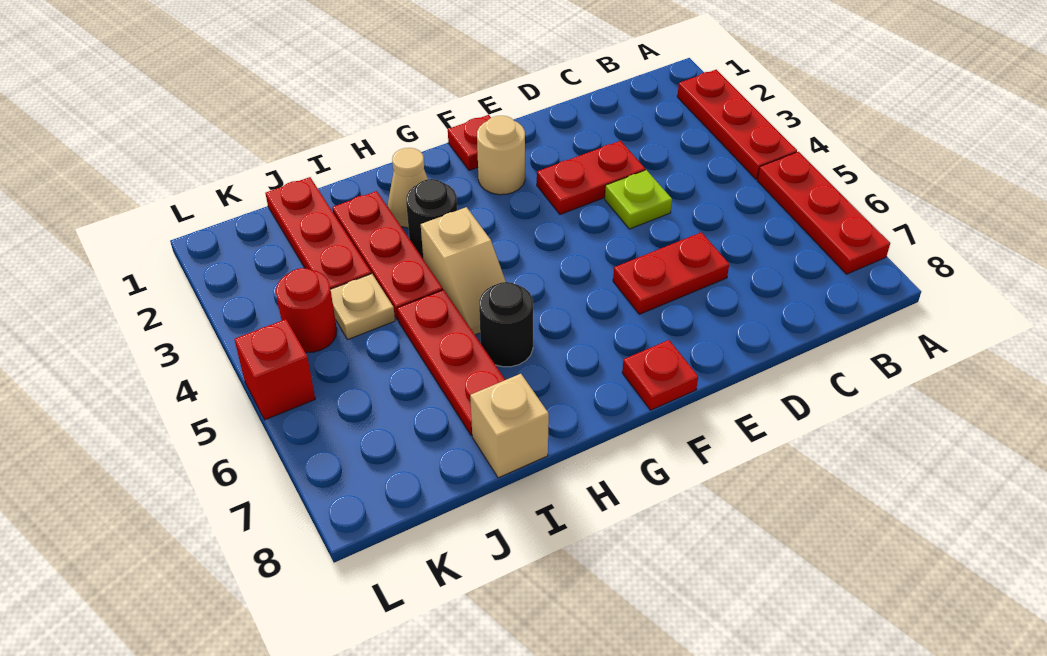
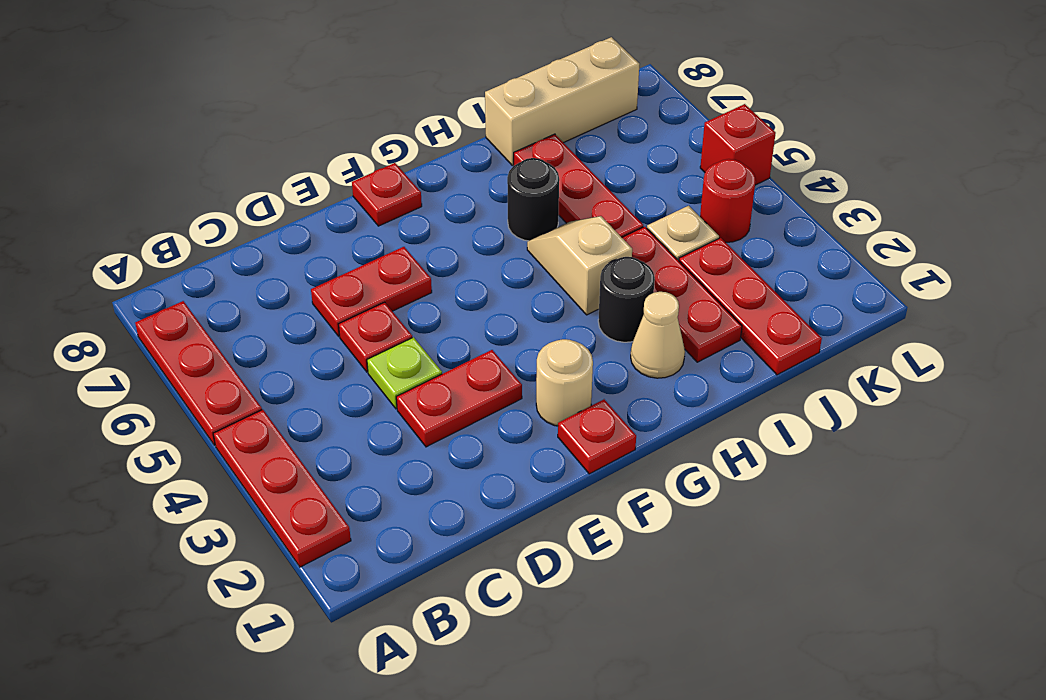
none -> red plate D5 level 1
tan brick I8 level 1 -> tan brick I8:K8 level 1

